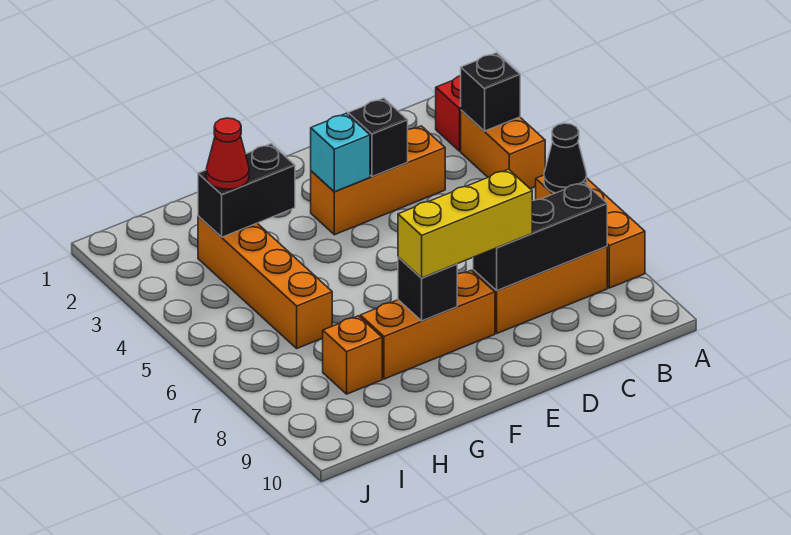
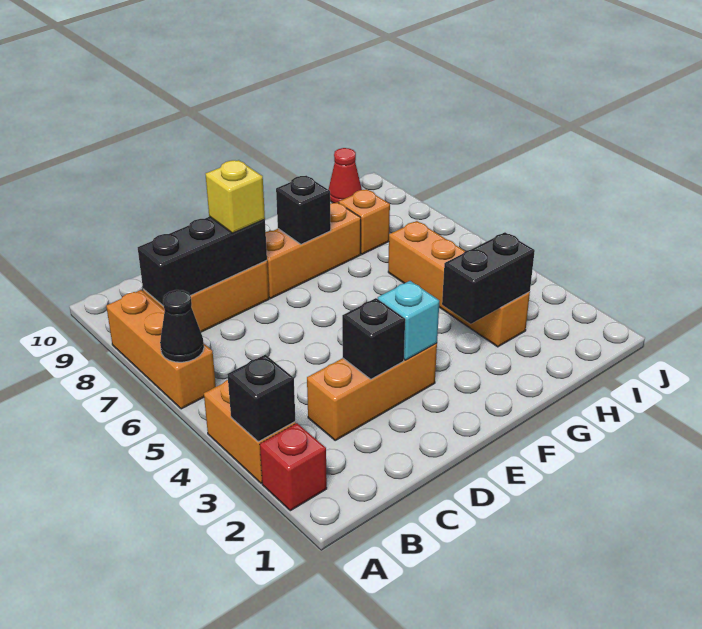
yellow brick D8:F8 level 3 -> yellow brick D8 level 3
red cone H3 level 3 -> red cone I10 level 1

